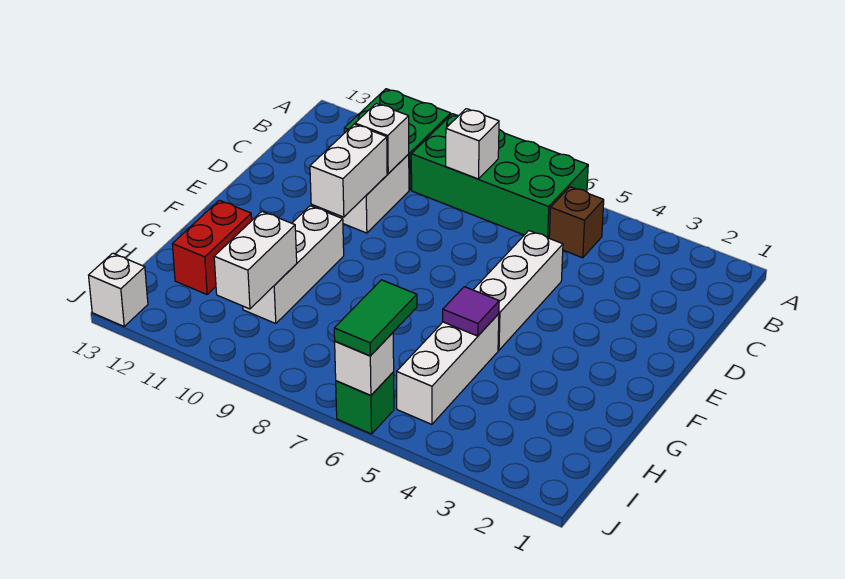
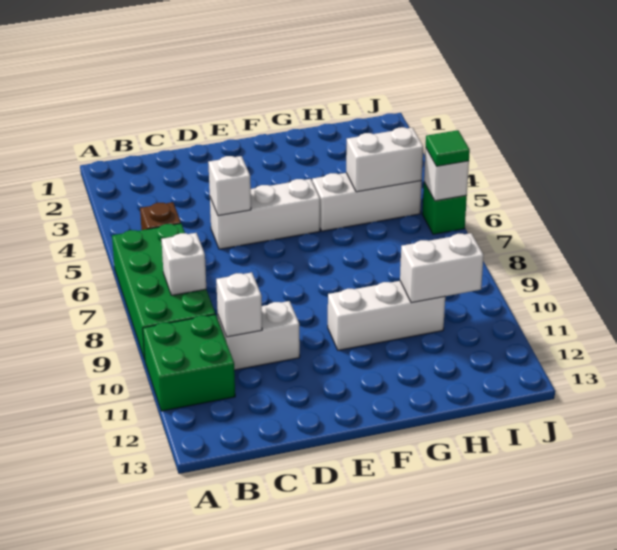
white brick D10:E10 level 2 -> white brick H5:I5 level 2
purple tile G5 level 2 -> none
red brick G12:H12 level 1 -> none
green tile I6:J6 level 3 -> green tile J6 level 3
white brick J13 level 1 -> white brick D5 level 2

